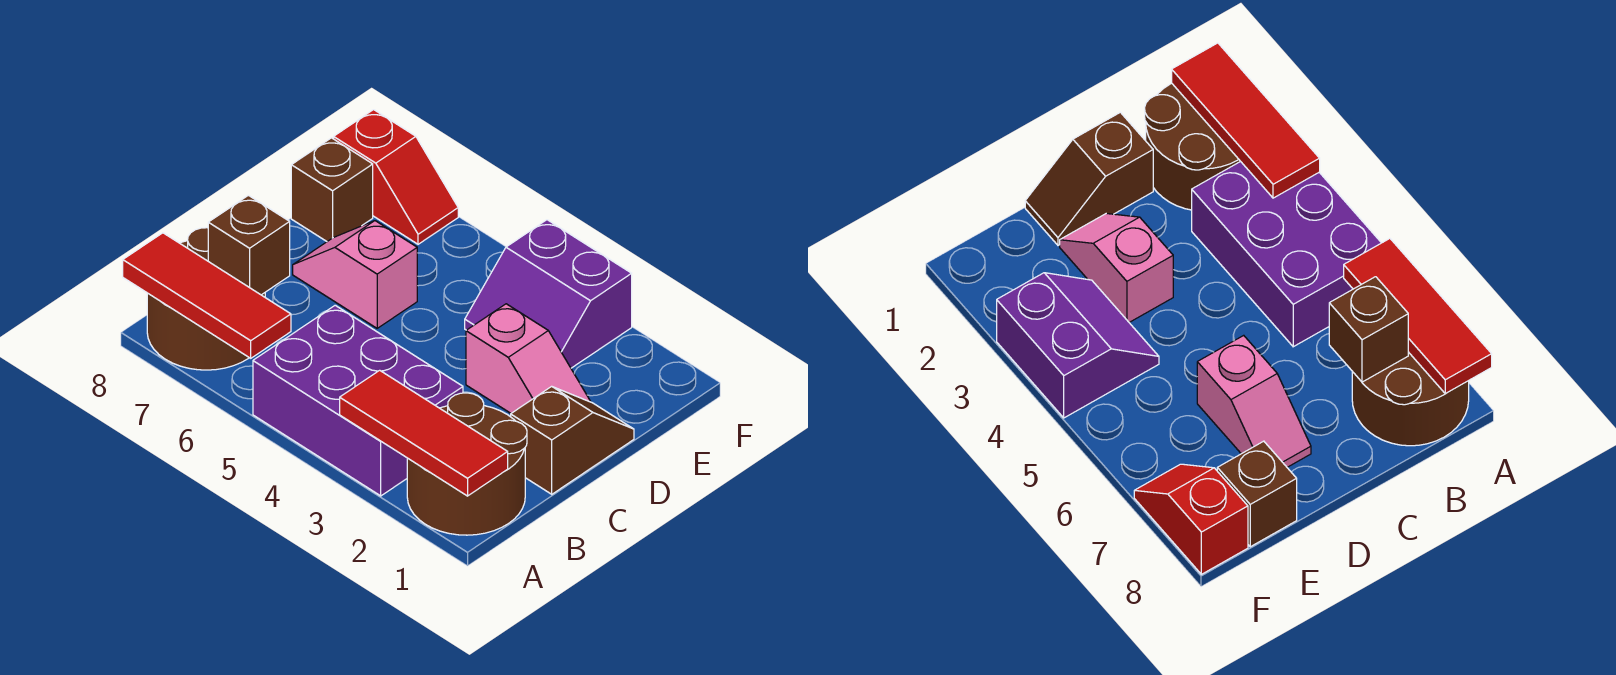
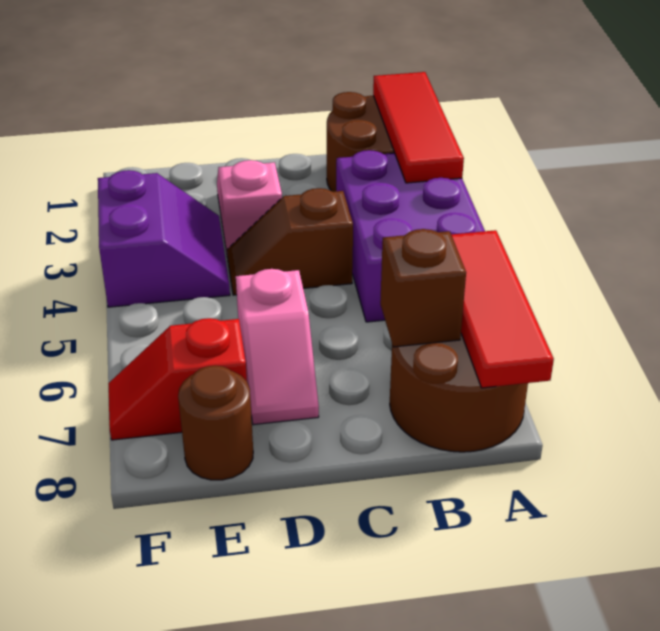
brown slope C1:D1 level 1 top C -> brown slope C4:D4 level 1 top C
brown brick E8 level 1 -> brown round brick E8 level 1
red slope F7:F8 level 1 top 8 -> red slope E7:F7 level 1 top E

